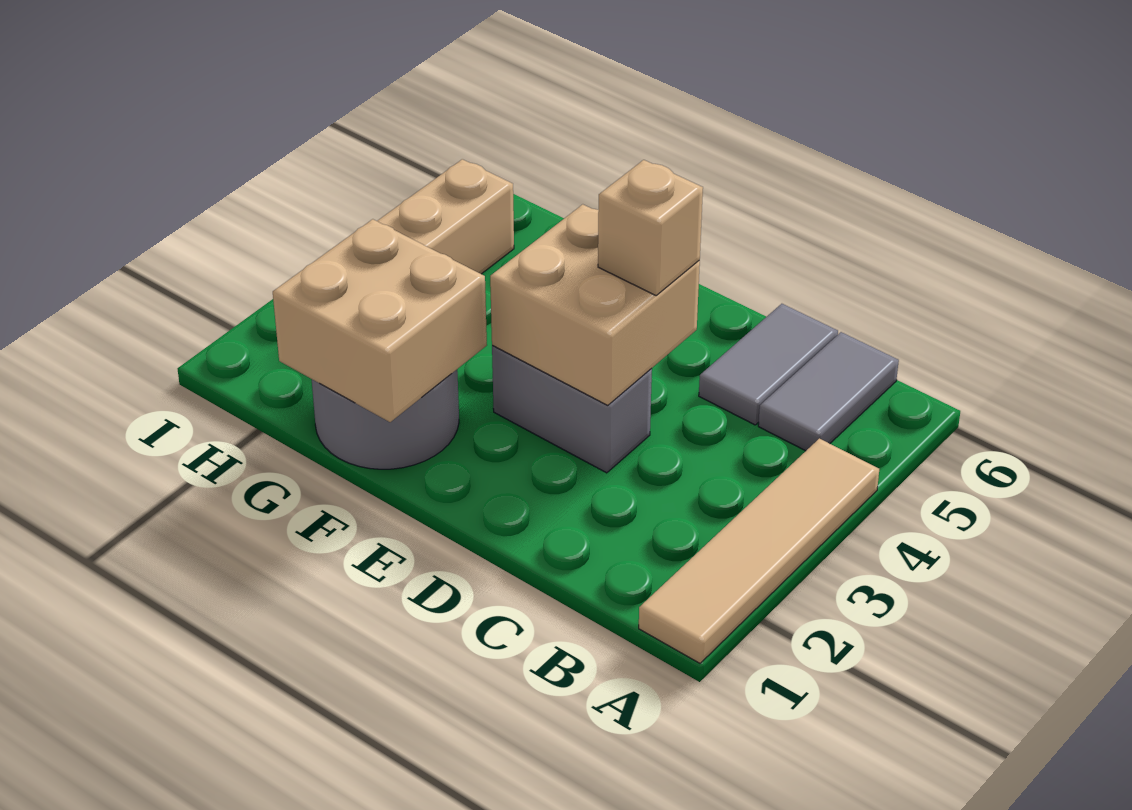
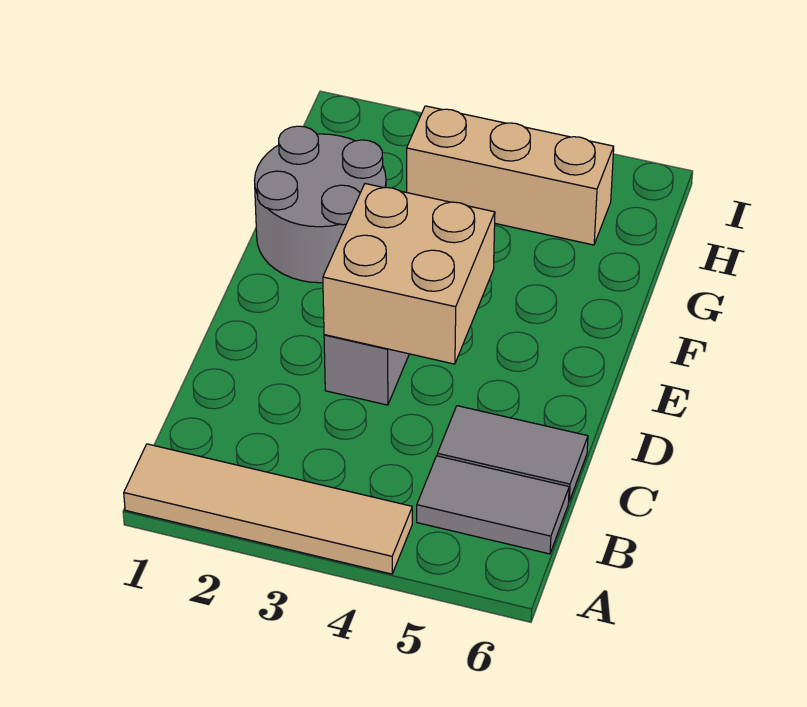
tan brick D4 level 3 -> none
tan brick F1:G2 level 2 -> none

